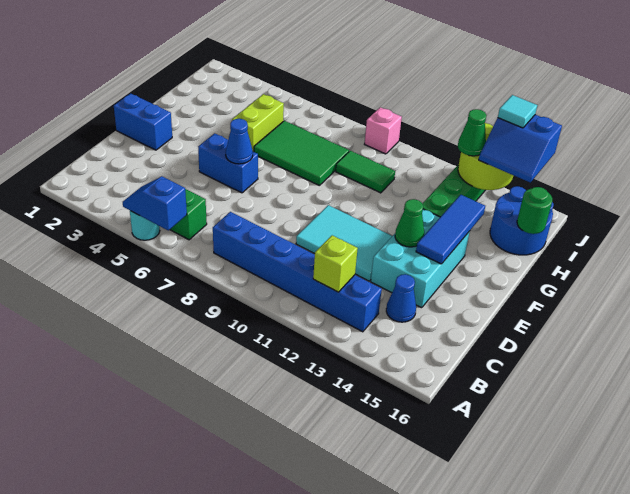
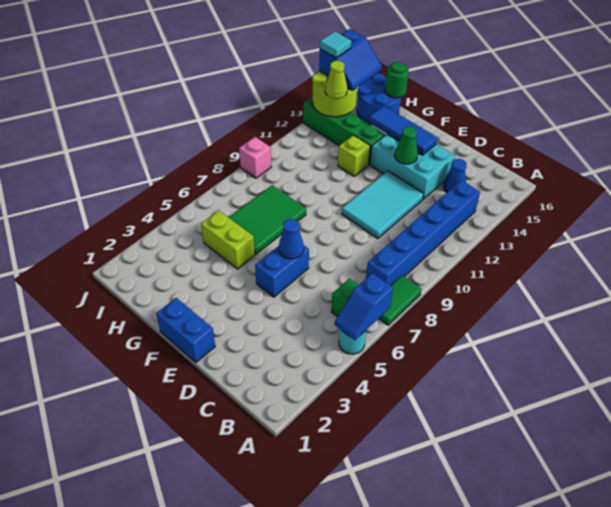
lime brick B12 level 2 -> lime brick G12 level 1
blue brick E1:E2 level 1 -> blue brick E1:F1 level 1
green tile H9:H10 level 1 -> green tile A7:A8 level 1
green cone I13 level 3 -> lime cone I13 level 3

